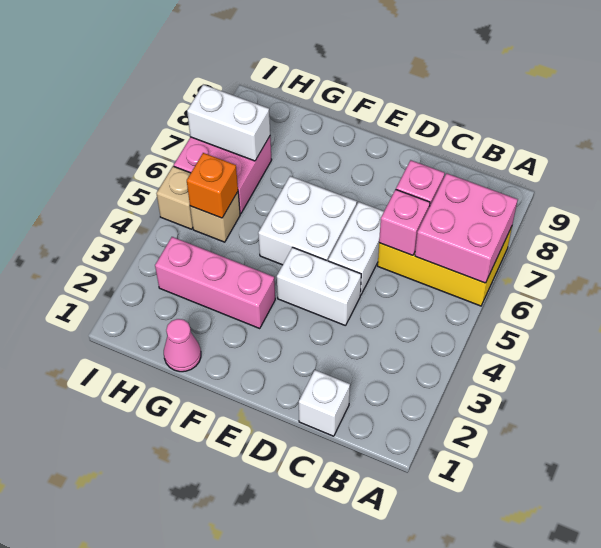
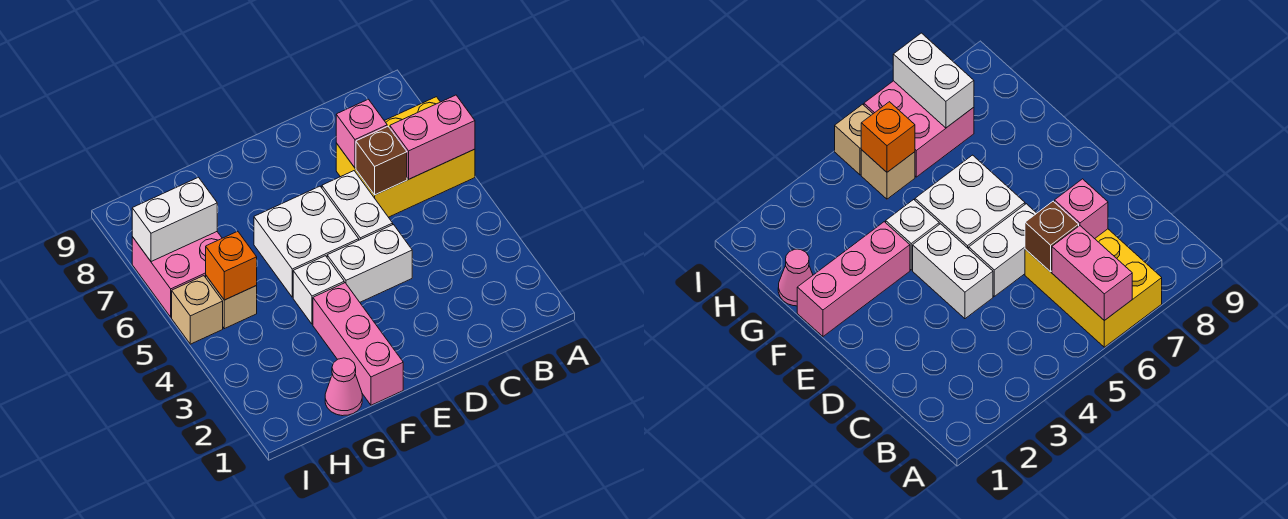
pink brick A6:B7 level 2 -> pink brick A6:B6 level 2
white brick C1 level 1 -> white brick F4 level 1
pink brick C6 level 2 -> brown brick C6 level 2
pink brick F3:H3 level 1 -> pink brick F1:F3 level 1

